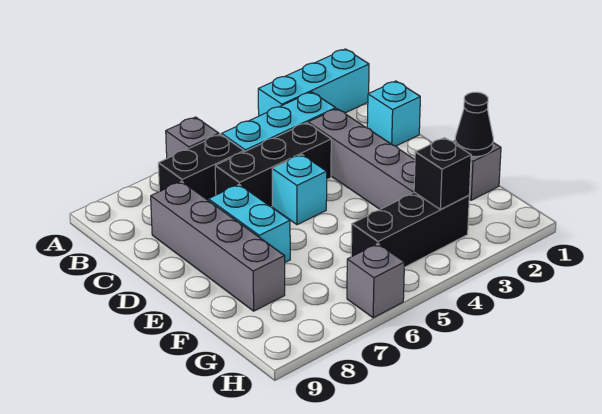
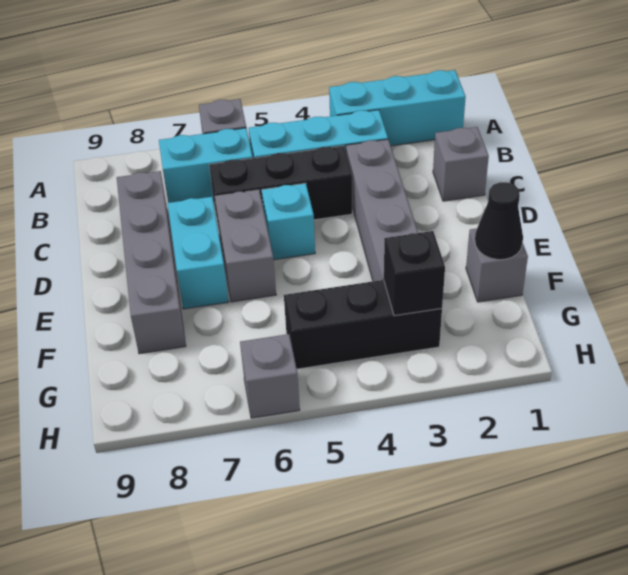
black brick B6:B7 level 1 -> cyan brick B6:B7 level 1
cyan brick C1 level 1 -> grey brick C1 level 1
none -> grey brick D6:E6 level 1

